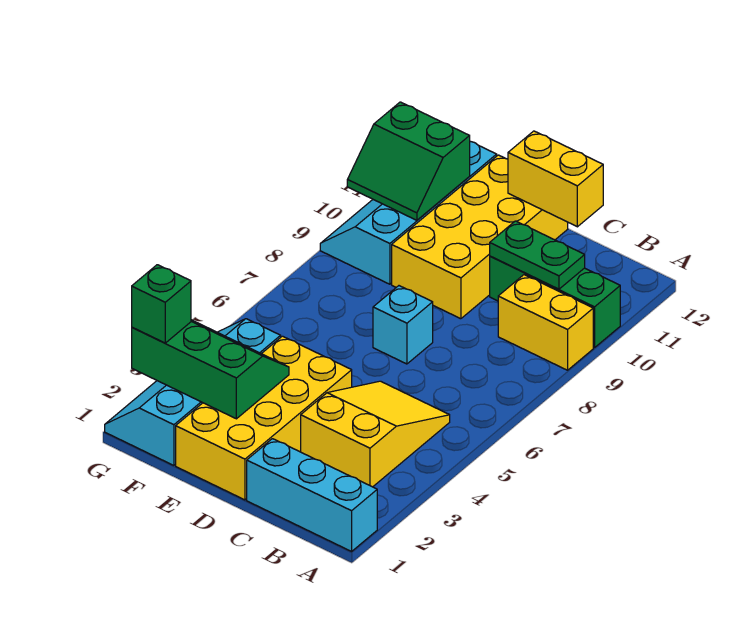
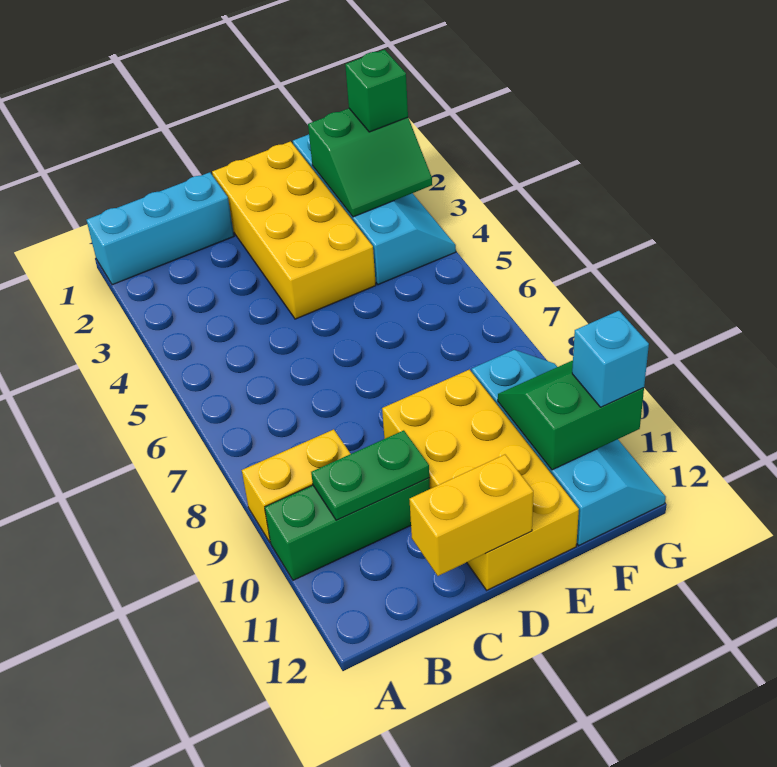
yellow slope B3:C5 level 1 top 3 -> none
cyan brick D7 level 1 -> cyan brick G11 level 3
green slope E2:G3 level 2 top 2 -> green slope F2:G3 level 2 top 2

